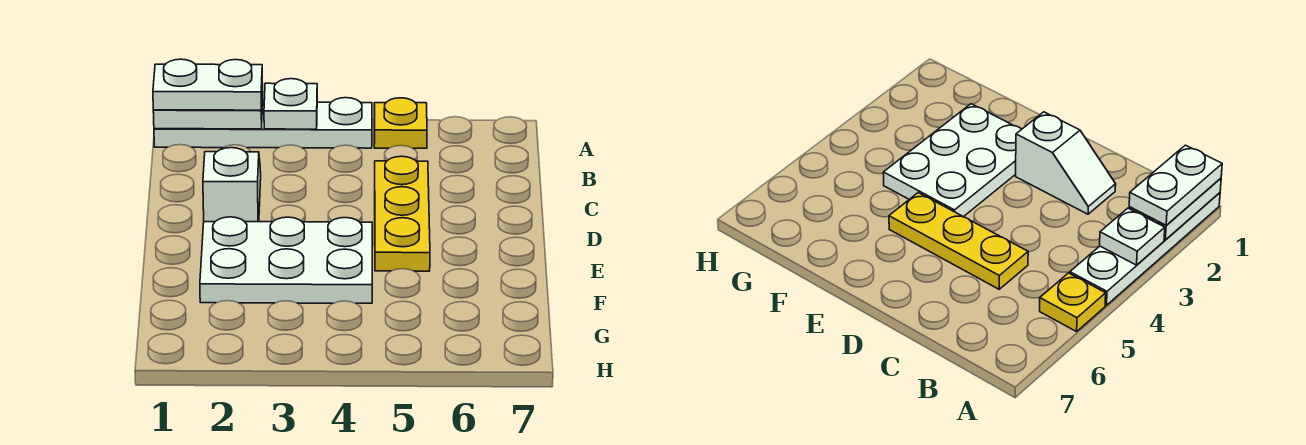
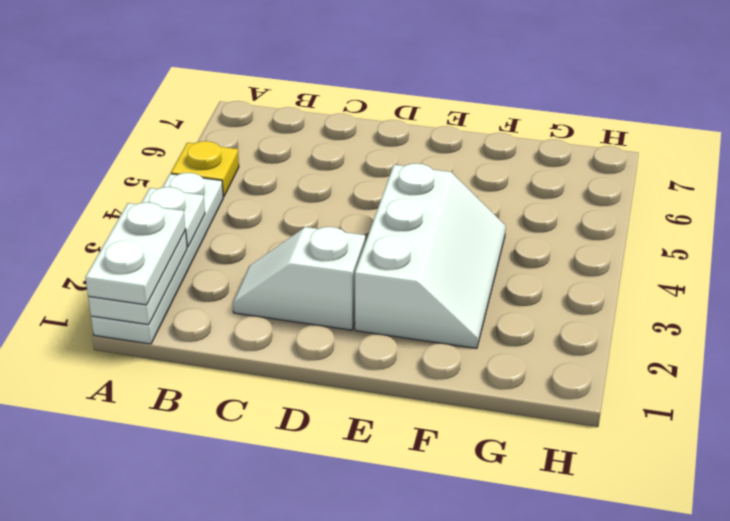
yellow plate C5:E5 level 1 -> none
white plate E2:F4 level 1 -> white slope E2:F4 level 1 top E

